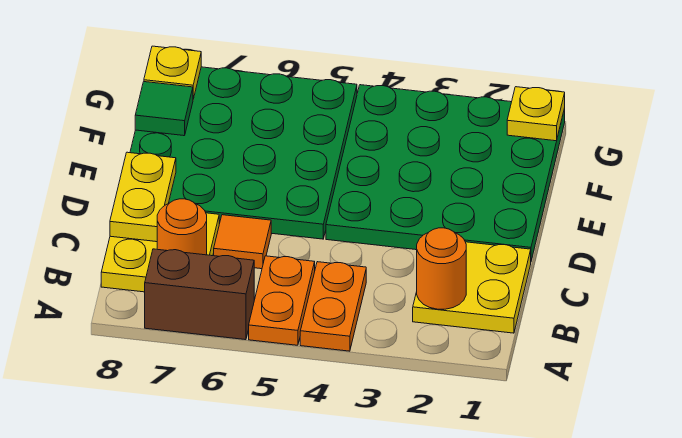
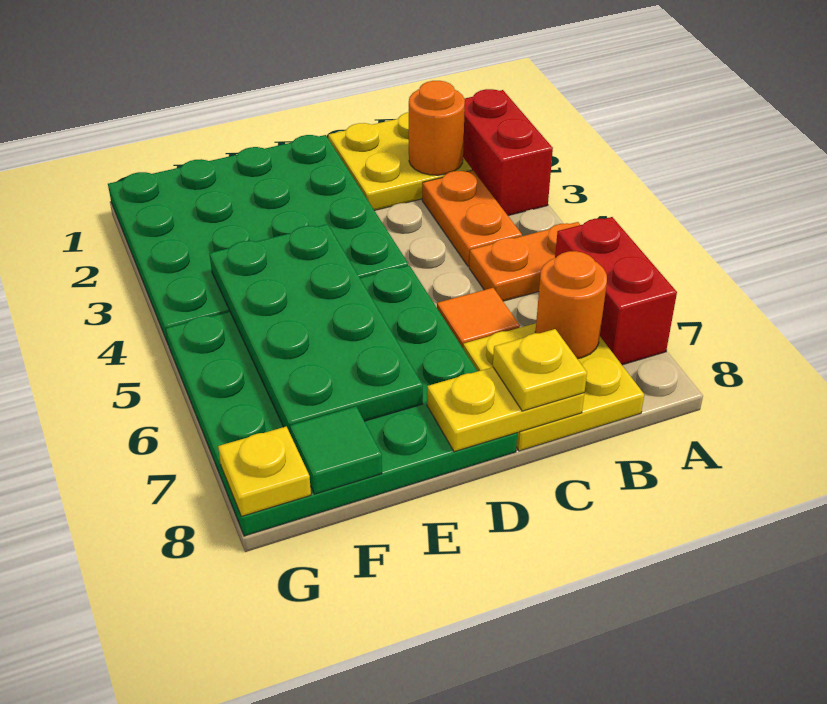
none -> red brick A2:A3 level 1
orange plate A4:B4 level 1 -> orange plate B3:B4 level 1
brown brick A6:A7 level 1 -> red brick A6:A7 level 1
none -> green plate E4:F7 level 2
yellow plate G1 level 2 -> yellow plate C8 level 3

